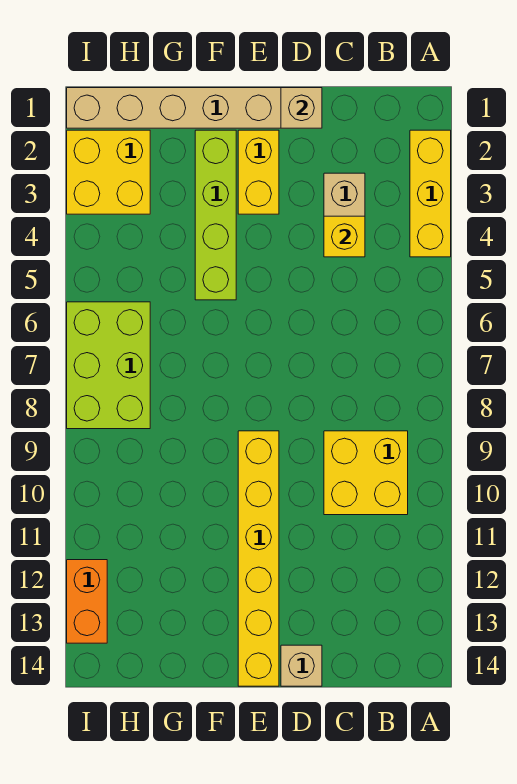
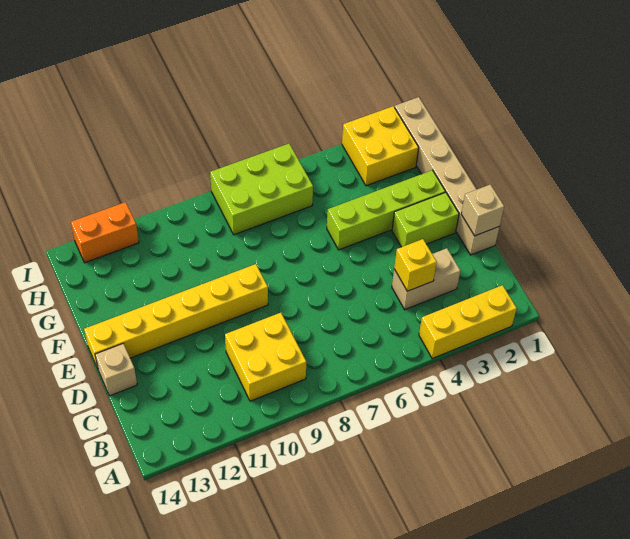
yellow brick E2:E3 level 1 -> lime brick E2:E3 level 1

